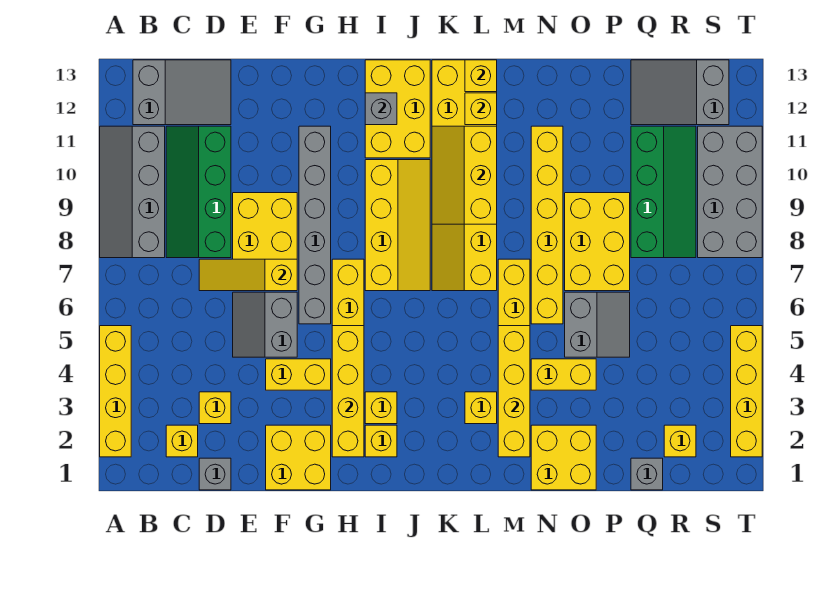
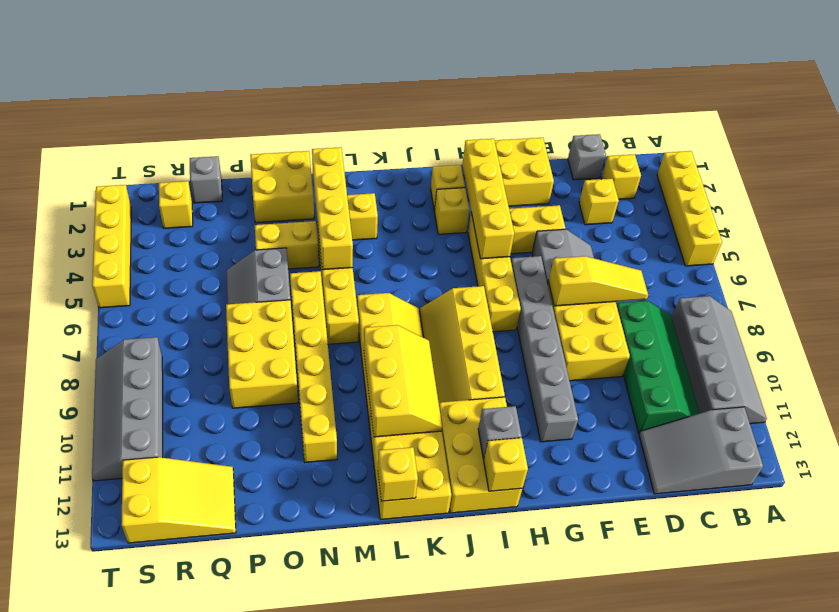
yellow brick L12 level 2 -> yellow brick I13 level 2
green slope Q8:R11 level 1 top Q -> none
grey slope Q12:S13 level 1 top S -> yellow slope Q12:S13 level 1 top S
grey brick S8:T11 level 1 -> grey slope S8:T11 level 1 top S

